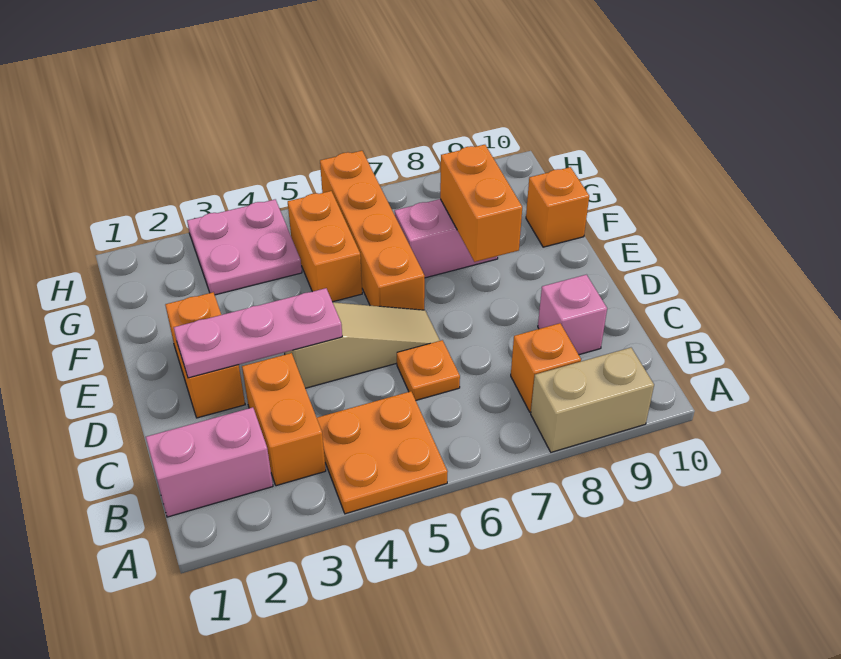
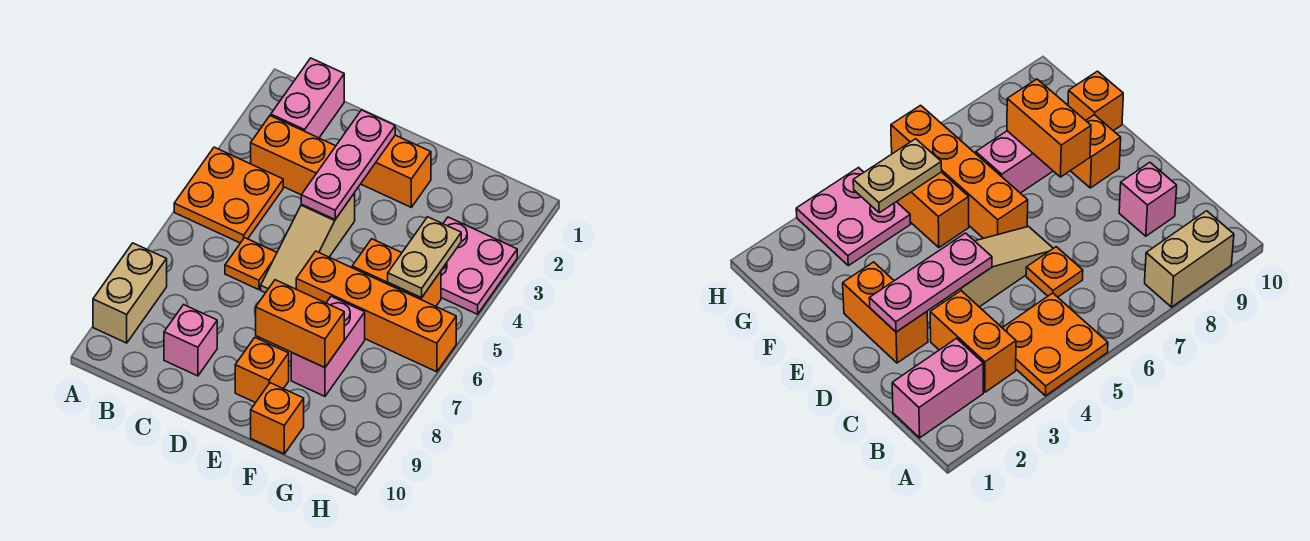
orange brick B8 level 1 -> orange brick E9 level 1
none -> tan plate G4:G5 level 2

